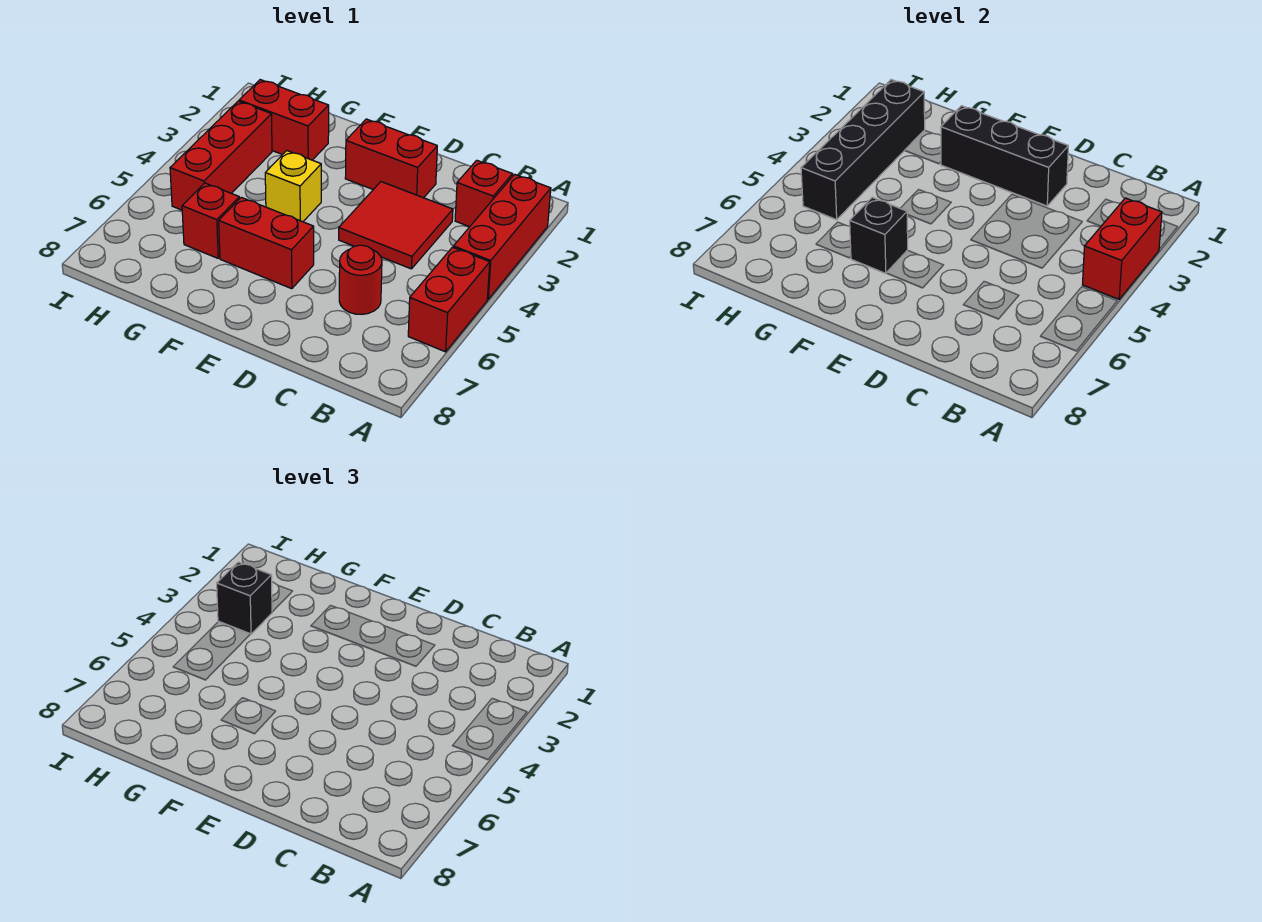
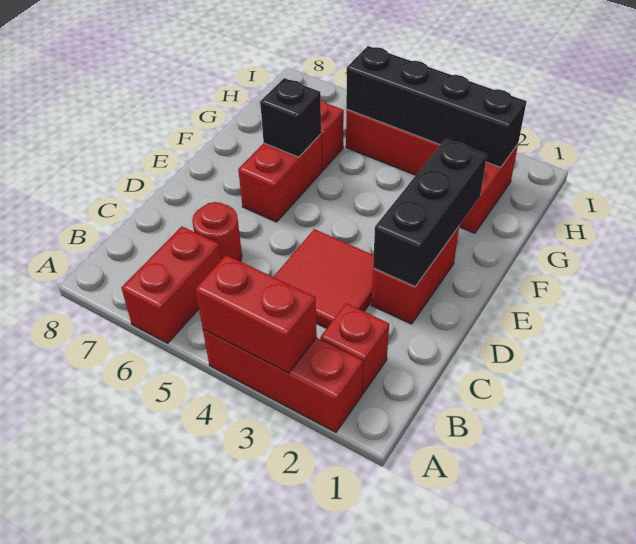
red brick A5:A6 level 1 -> red brick A6:B6 level 1
yellow brick F4 level 1 -> none
black brick H3 level 3 -> none

